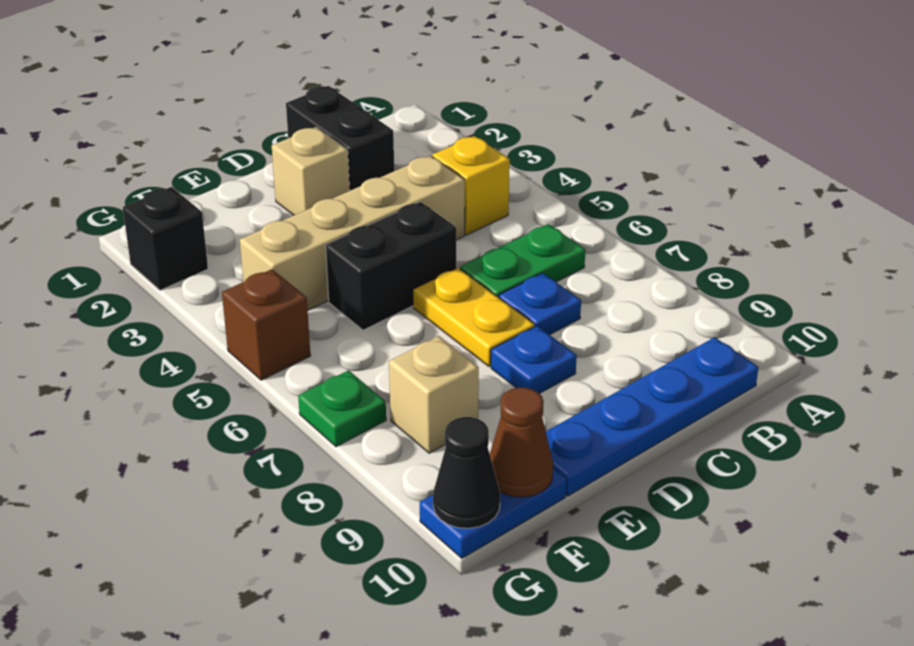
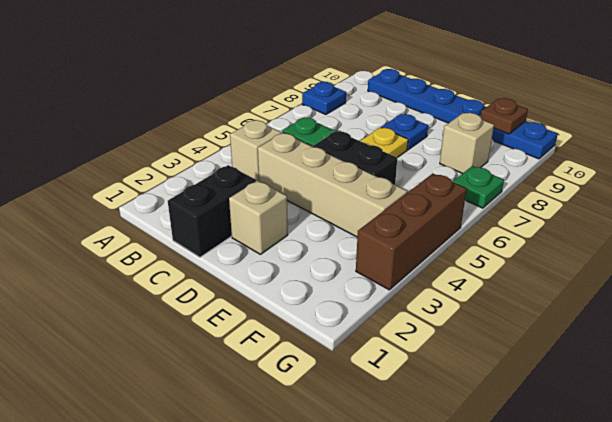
yellow brick B4 level 1 -> tan brick B4 level 1
blue plate C7 level 1 -> blue plate A8 level 1
brown cone F10 level 2 -> brown plate F10 level 2
black brick G2 level 1 -> none
brown brick G5 level 1 -> brown brick G3:G5 level 1
black cone G10 level 2 -> none

